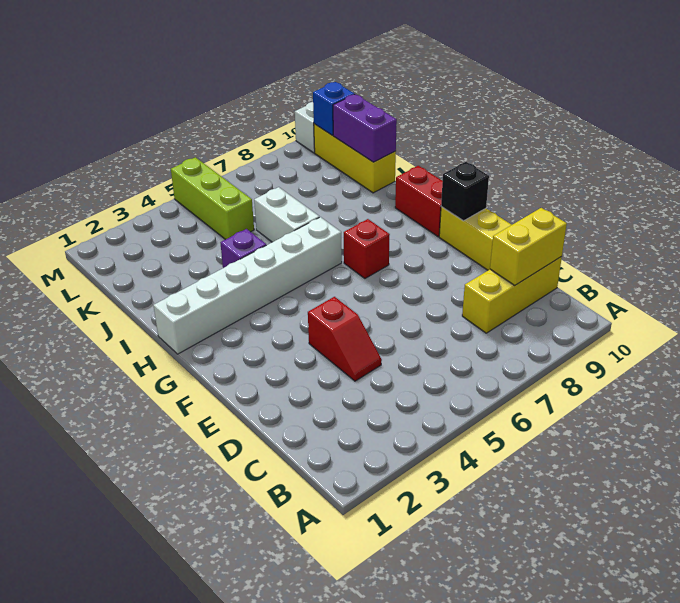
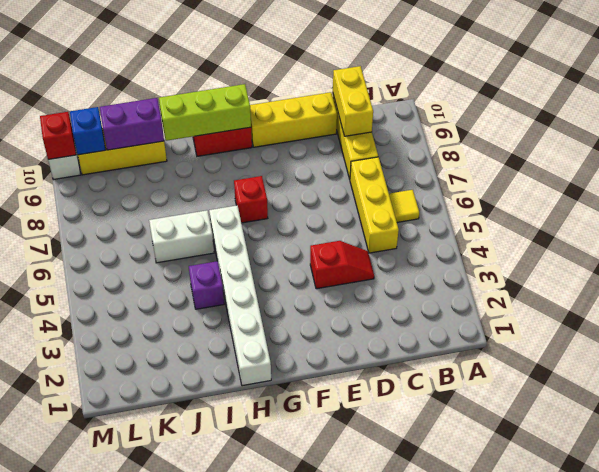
none -> yellow tile B6 level 1
none -> yellow brick C5:C7 level 1
black brick F10 level 2 -> none
lime brick K5:M5 level 1 -> lime brick G10:I10 level 2
none -> red brick M10 level 2

